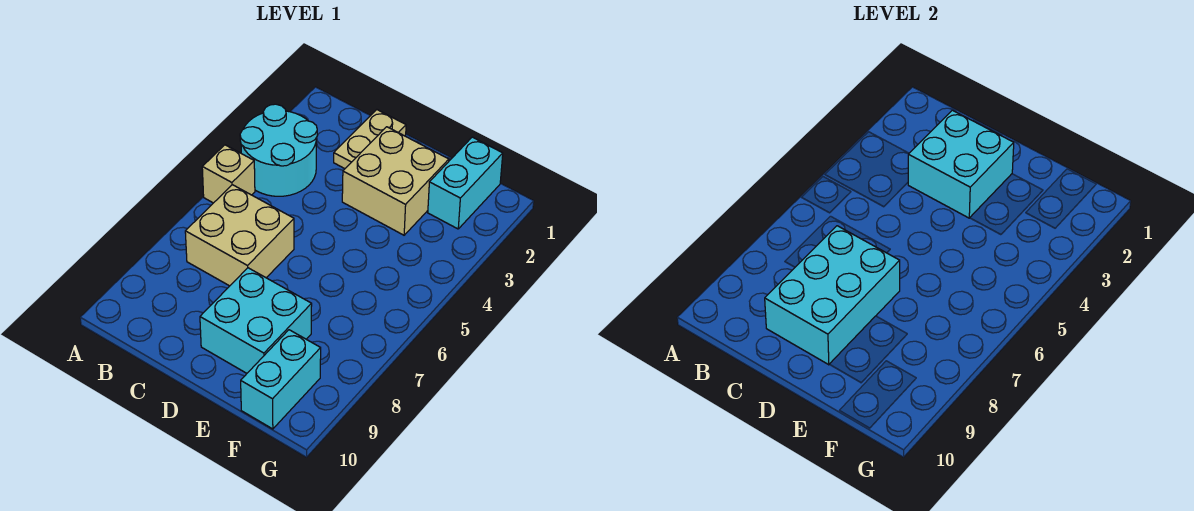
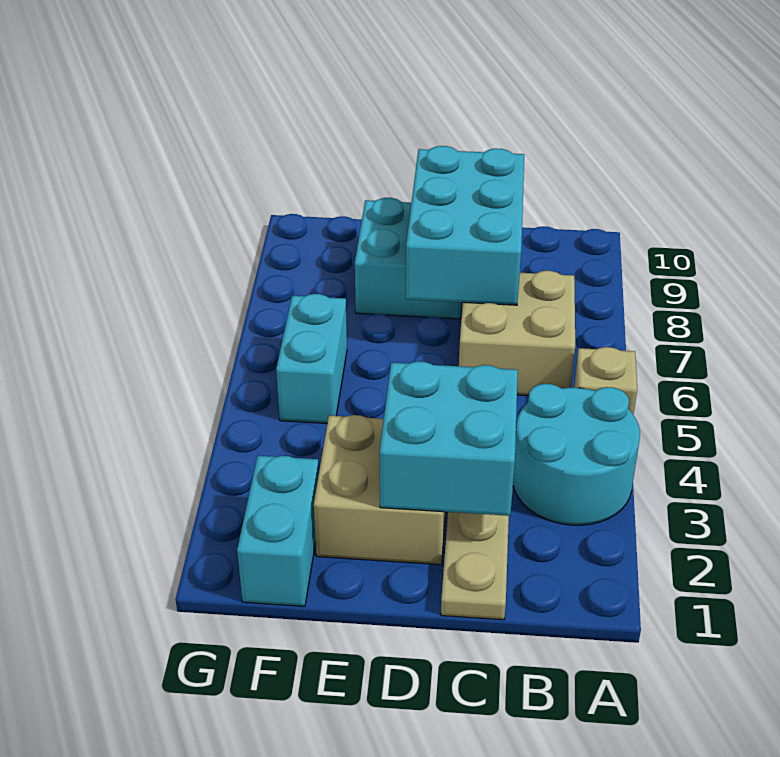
cyan brick F9:F10 level 1 -> cyan brick F5:F6 level 1

